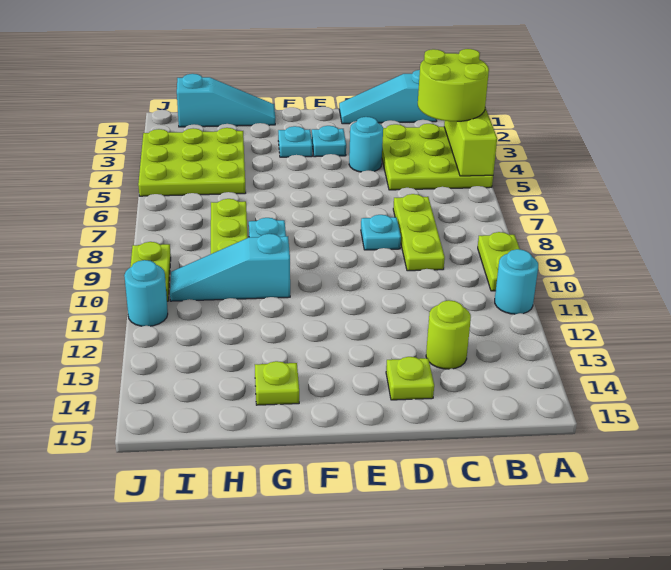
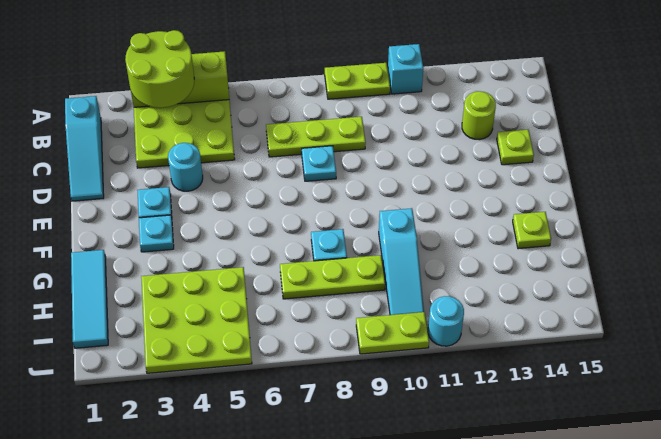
cyan round brick A11 level 1 -> cyan brick A11 level 1
cyan slope G1:I1 level 1 top I -> cyan tile G1:I1 level 1

